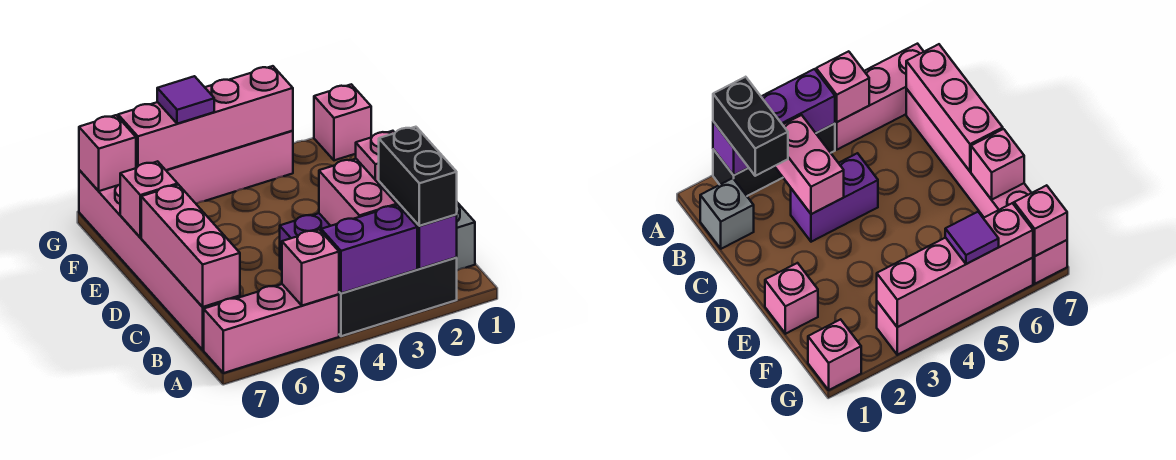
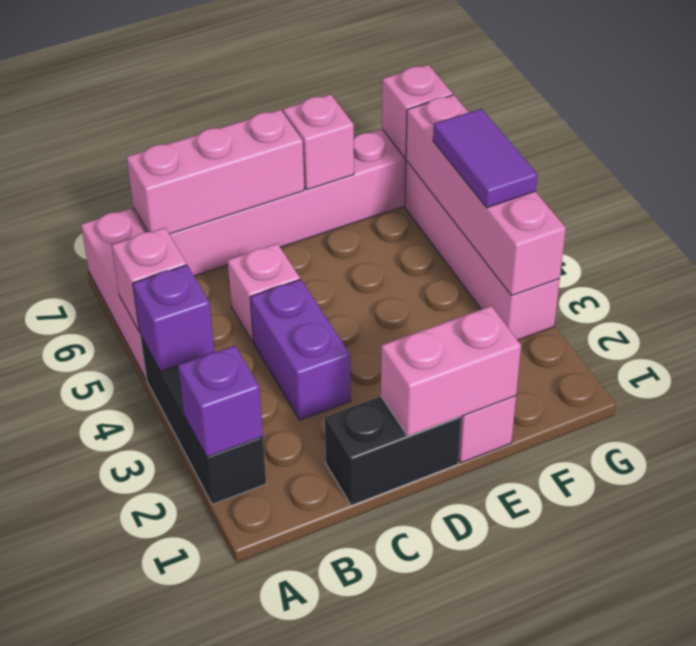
black brick A2:B2 level 3 -> black brick C1:D1 level 1
purple brick A3:A4 level 2 -> purple brick A4 level 2
grey brick B1 level 1 -> none
pink brick B3:C3 level 2 -> pink brick D1:E1 level 2
pink brick G1 level 1 -> pink brick C5 level 1
purple tile G5 level 3 -> purple tile G4:G5 level 3

